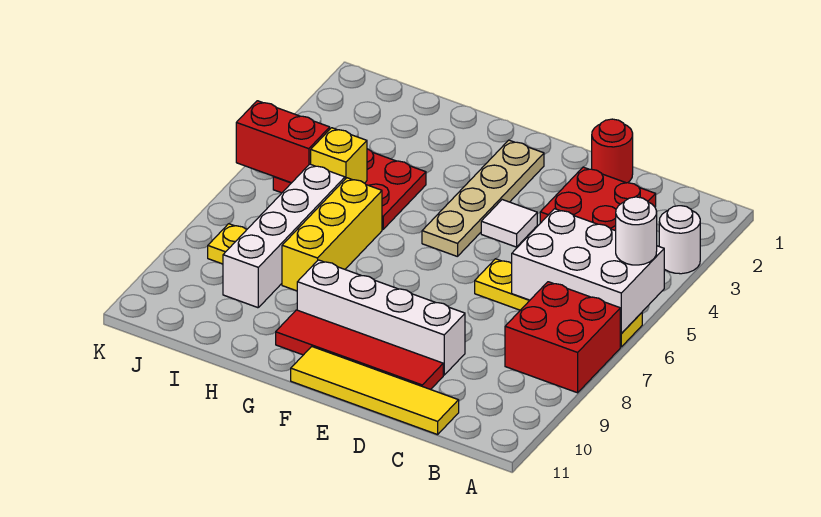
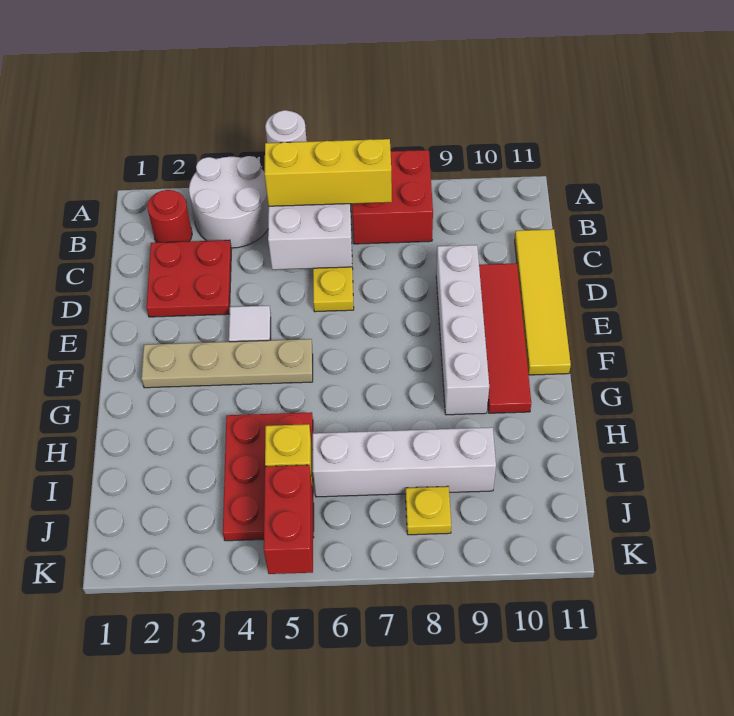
white round brick A3 level 1 -> white round brick A3:B4 level 1
red round brick D1 level 1 -> red round brick B2 level 1
yellow brick H6:H8 level 1 -> yellow brick B5:B7 level 3

